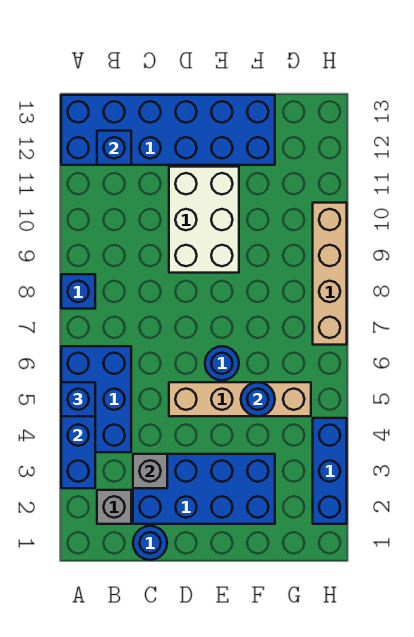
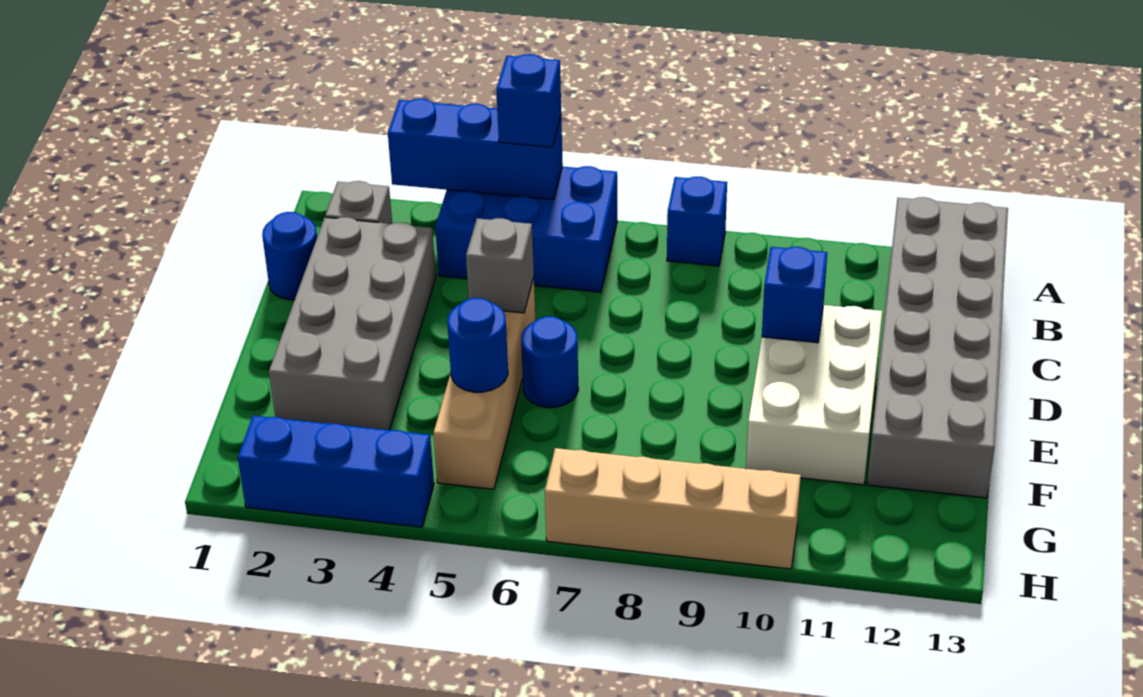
blue brick A12:F13 level 1 -> grey brick A12:F13 level 1
blue brick B12 level 2 -> blue brick D10 level 2
blue brick C2:F3 level 1 -> grey brick C2:F3 level 1
grey brick C3 level 2 -> grey brick D5 level 2
white brick D9:E11 level 1 -> white brick D10:F11 level 1

